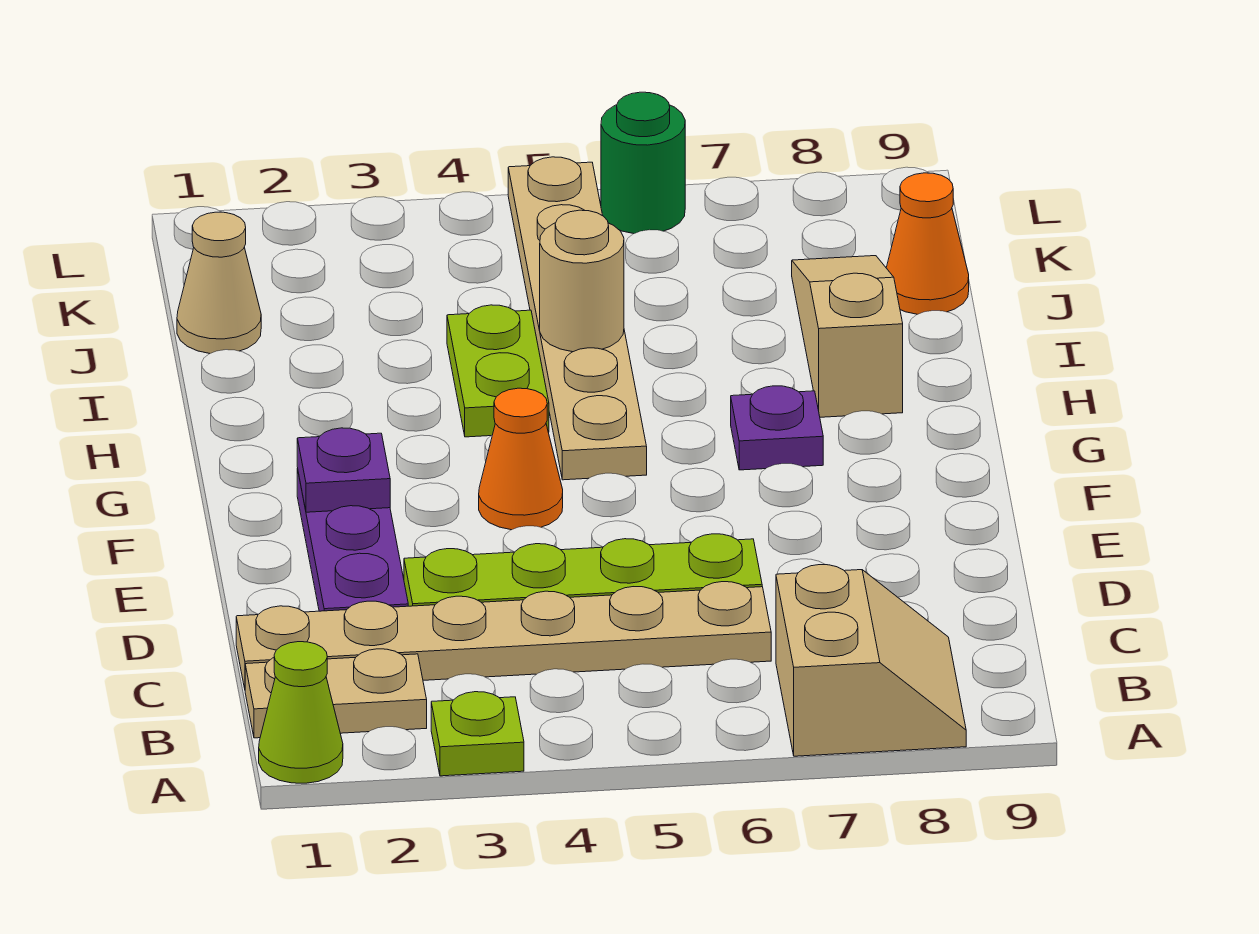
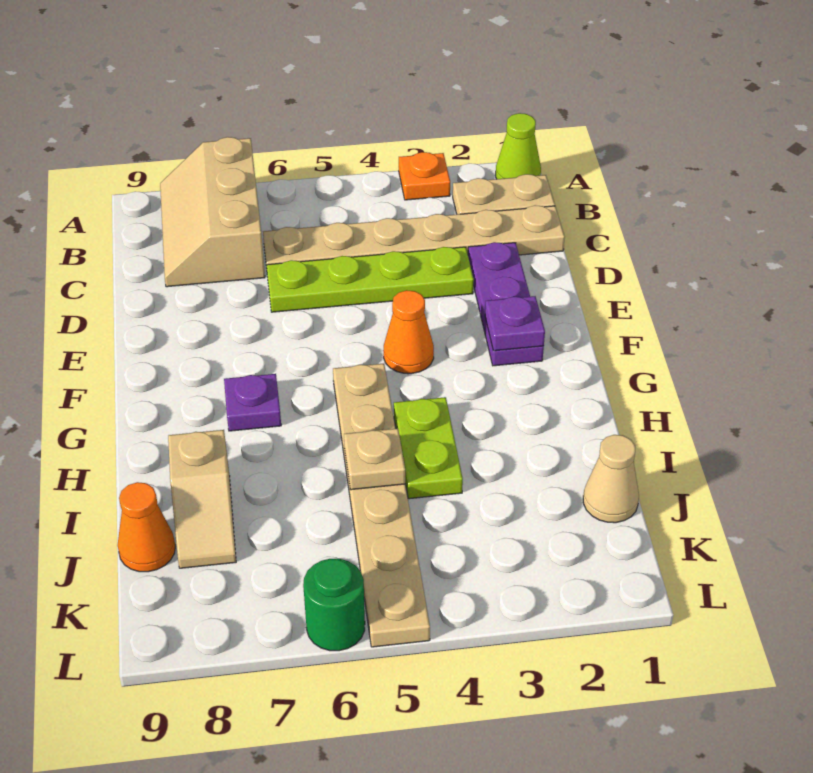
lime plate A3 level 1 -> orange plate A3 level 1
tan slope A7:B8 level 1 top 7 -> tan slope A7:C8 level 1 top 7
tan slope H8:J8 level 1 top H -> tan slope I8:J8 level 1 top I
tan round brick I5 level 2 -> tan plate I5 level 2

